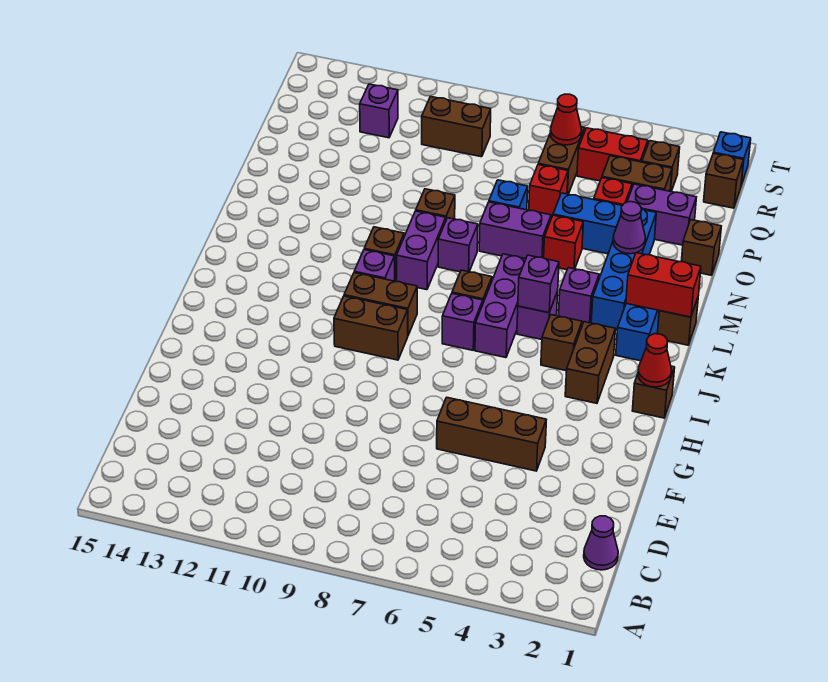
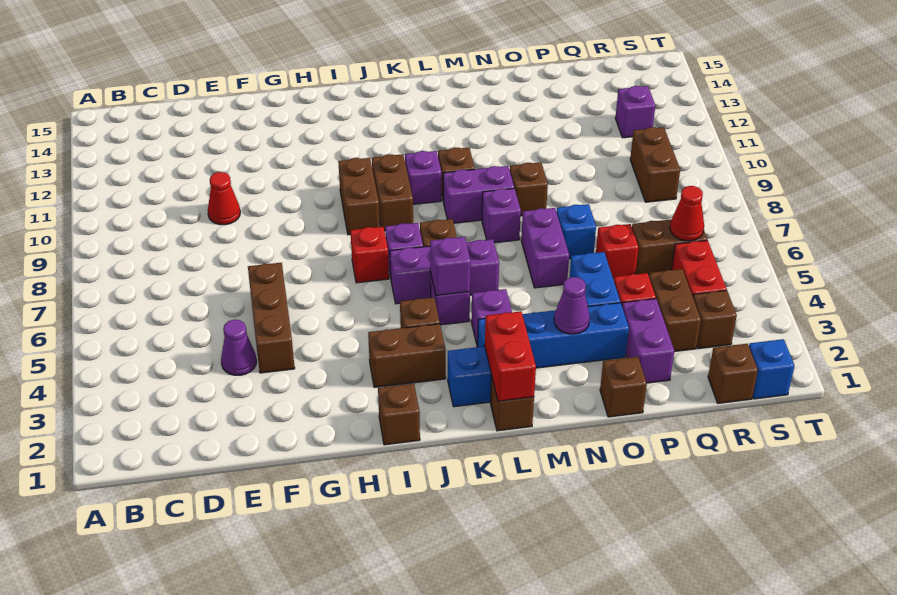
purple cone C1 level 1 -> purple cone E4 level 1
red cone I1 level 2 -> red cone E10 level 1
red brick N5 level 1 -> red brick I7 level 1

